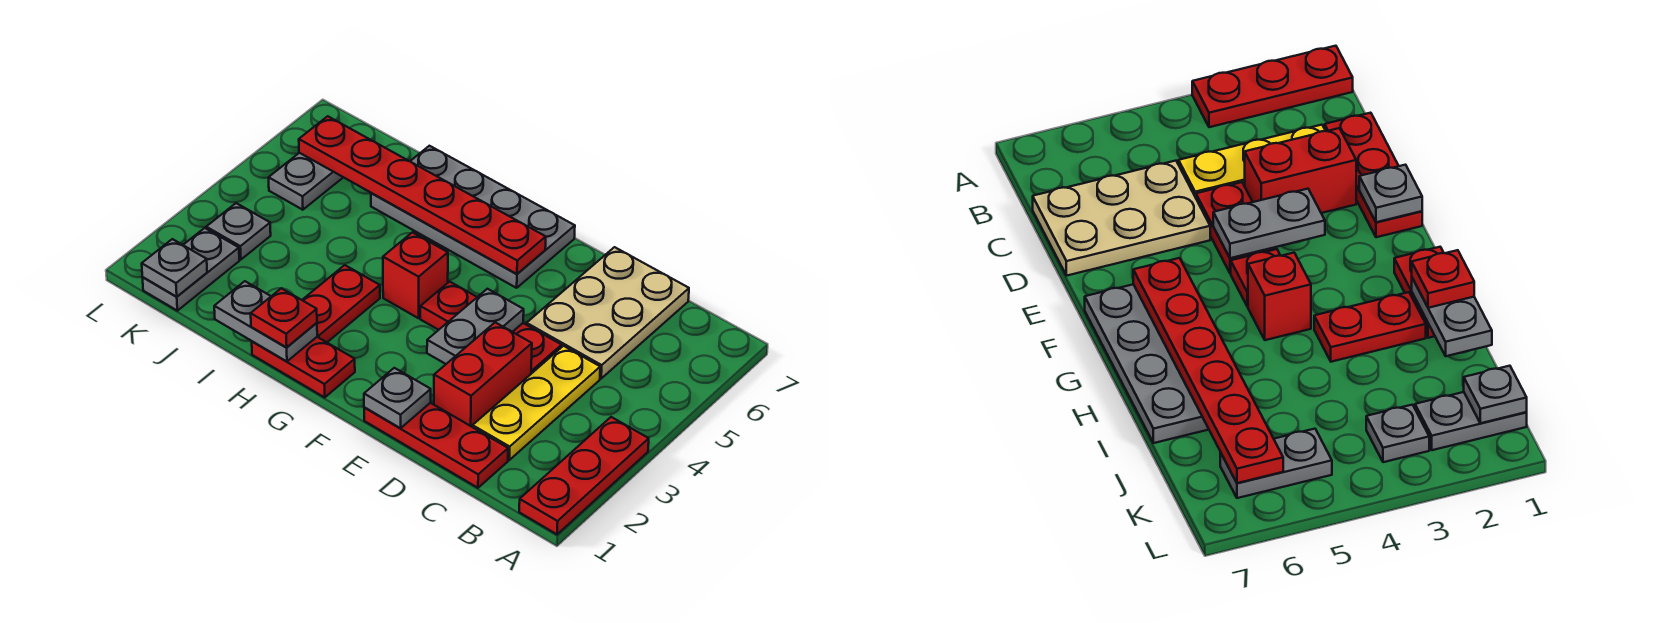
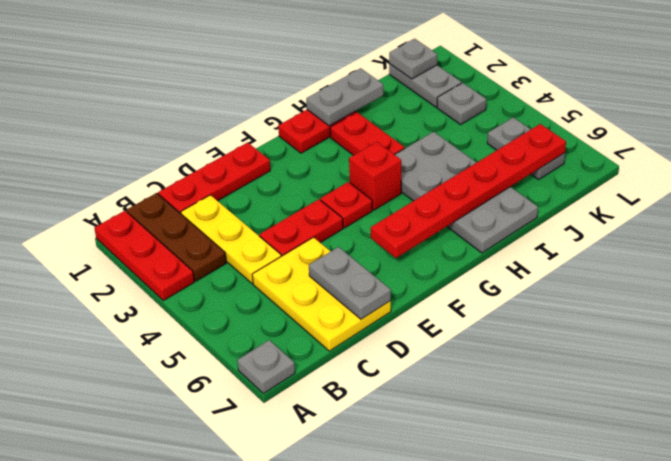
none -> brown plate B1:B3 level 1
tan plate C5:D7 level 1 -> yellow plate C5:D7 level 1
red brick D2:D3 level 1 -> none
grey plate E1 level 2 -> grey plate A7 level 1
grey plate E3:E4 level 2 -> grey plate D6:D7 level 2
grey plate F6:I7 level 1 -> grey plate H4:I7 level 1
red plate H1 level 3 -> none

